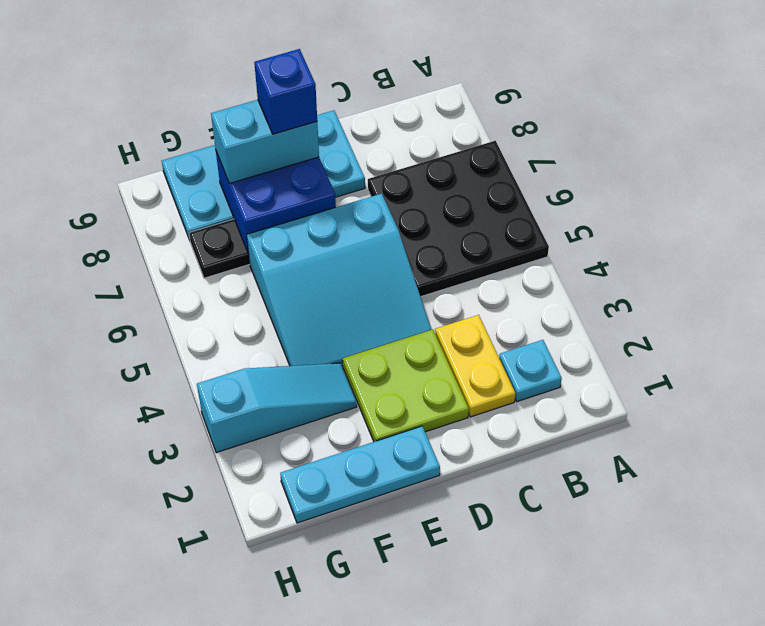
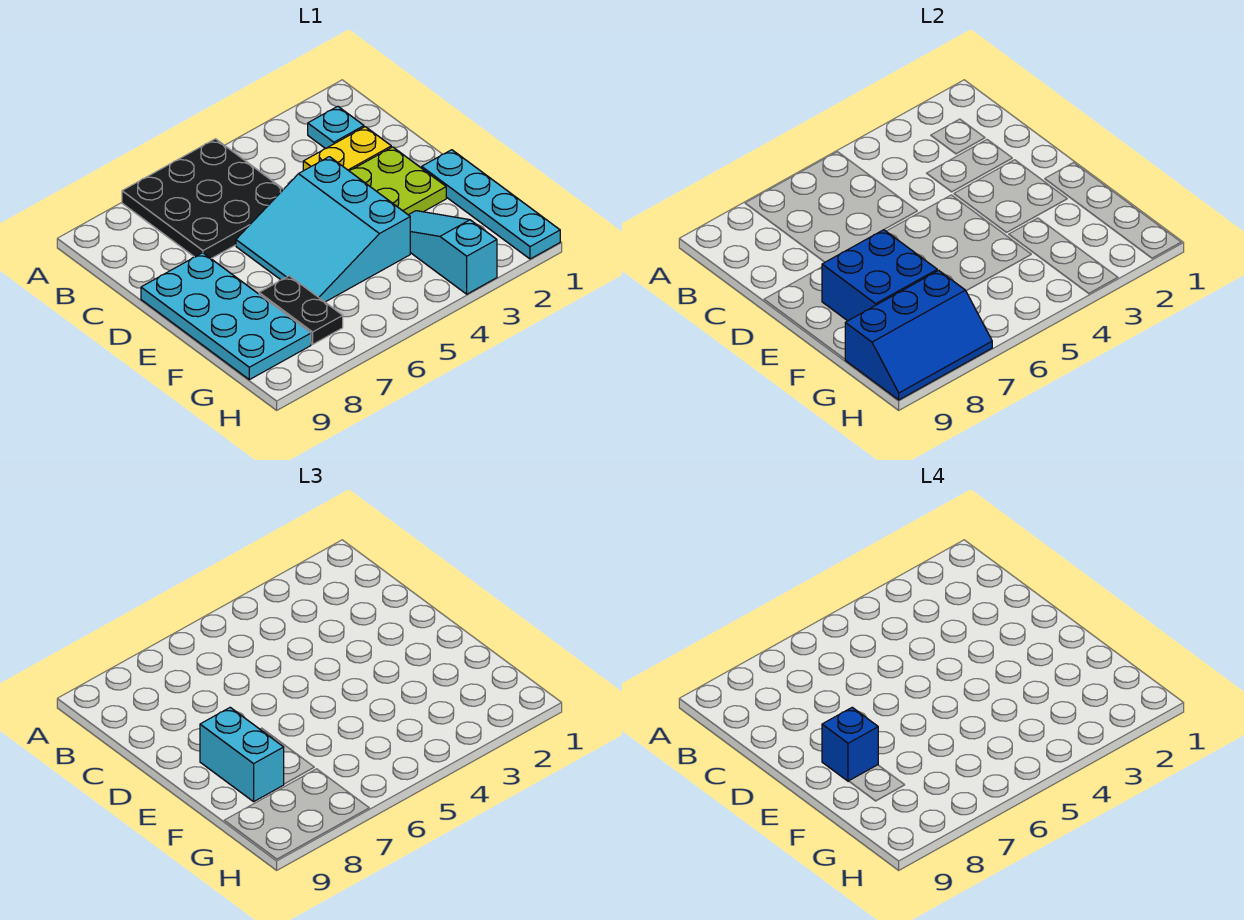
cyan slope D4:F6 level 1 top 6 -> cyan slope D4:F6 level 1 top 4
cyan plate E1:G1 level 1 -> cyan plate E1:H1 level 1
none -> blue slope G7:H9 level 2 top G

